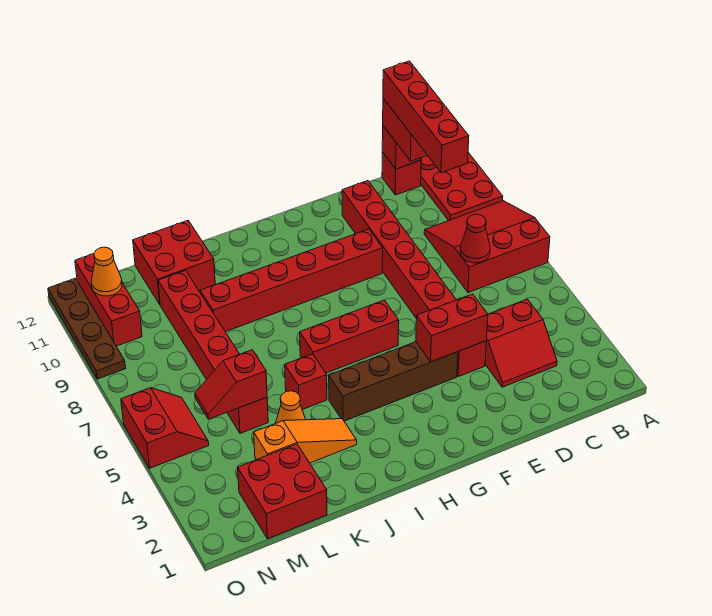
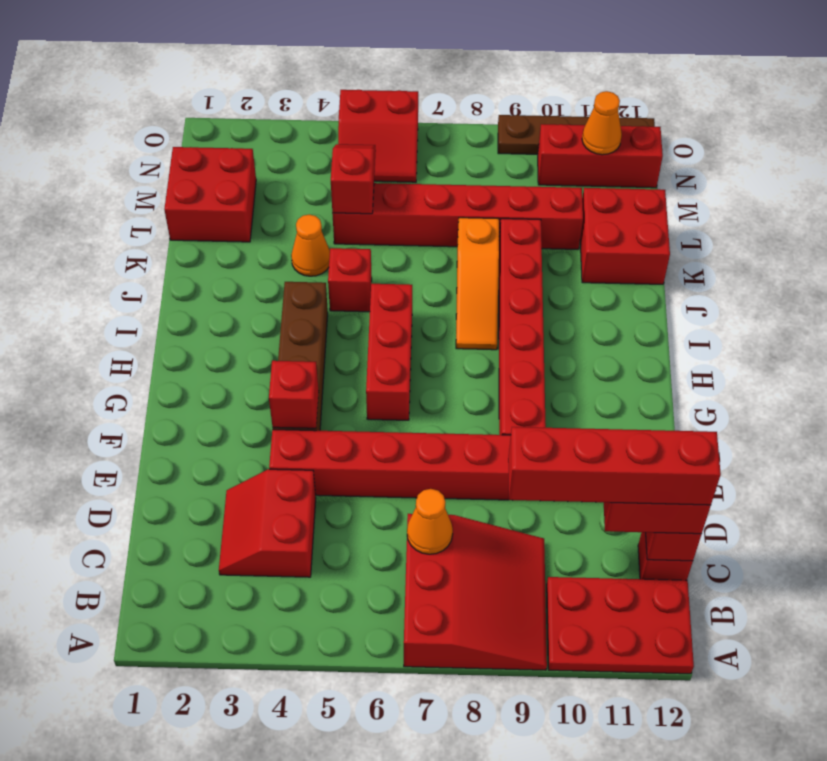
red cone C7 level 2 -> orange cone C7 level 2
red brick E4:F4 level 2 -> red brick F4 level 2
orange slope J3:L3 level 1 top L -> orange slope I8:K8 level 1 top K

